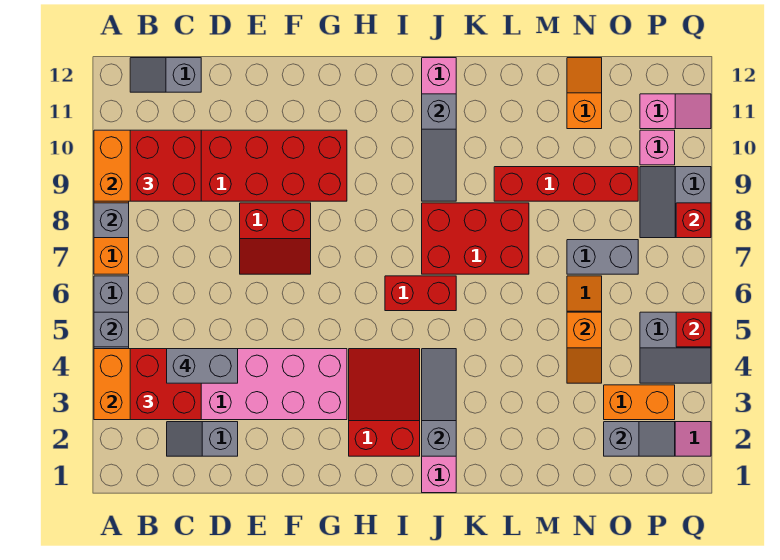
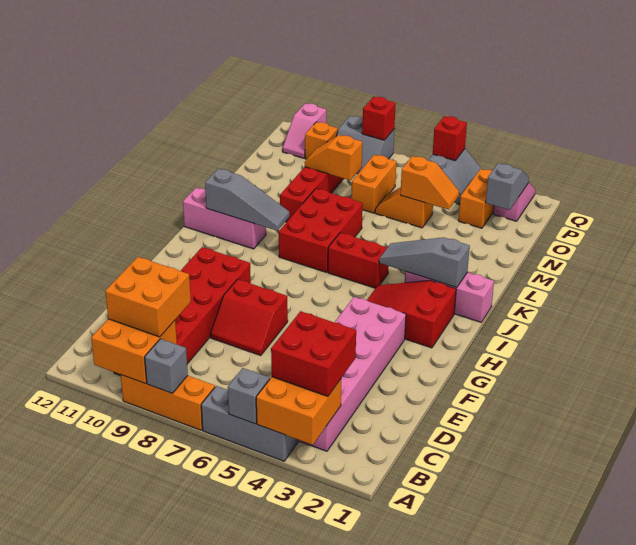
red brick B9:C10 level 3 -> orange brick B9:C10 level 3
grey slope B12:C12 level 1 top C -> none
grey slope C2:D2 level 1 top D -> none
grey brick C4:D4 level 4 -> none
red slope E7:F8 level 1 top 8 -> red slope E7:F8 level 1 top F
red brick I6:J6 level 1 -> red brick J5:J6 level 1
grey brick N7:O7 level 1 -> orange brick N7:O7 level 1
orange slope N11:N12 level 1 top 11 -> orange slope N8:N9 level 2 top 8
pink brick P10 level 1 -> orange brick P10 level 1
pink slope P11:Q11 level 1 top P -> pink slope P11:Q11 level 1 top Q

